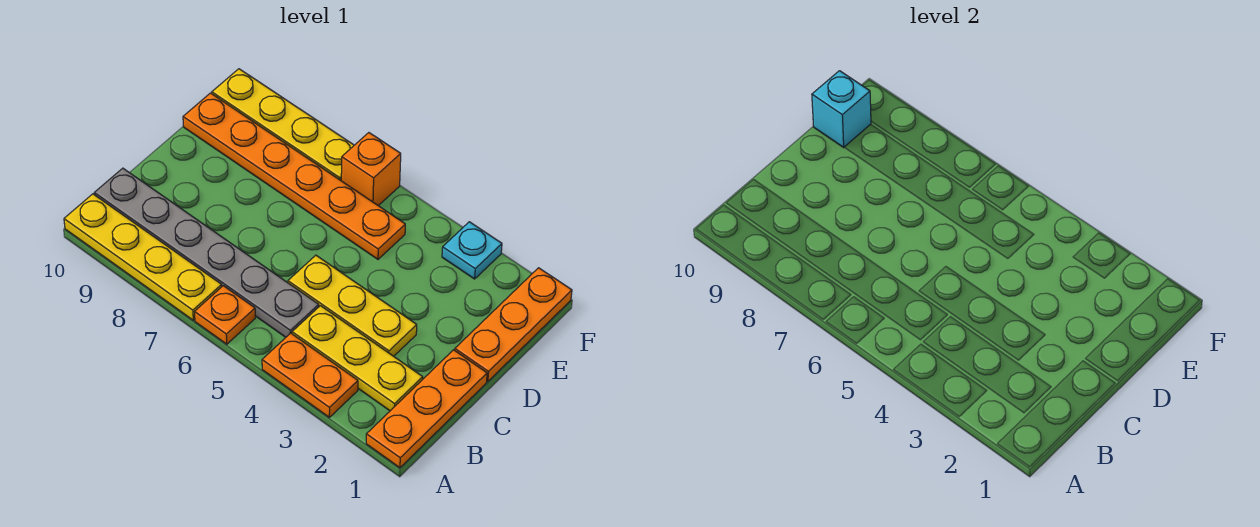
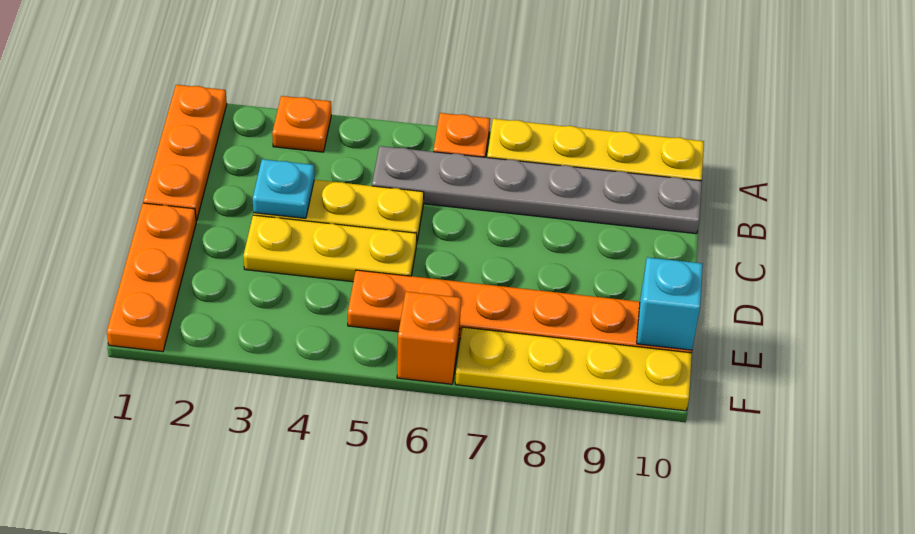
orange plate A3:A4 level 1 -> orange plate A3 level 1
yellow plate B2:B4 level 1 -> yellow plate D3:D5 level 1
cyan plate F3 level 1 -> cyan plate C3 level 2

